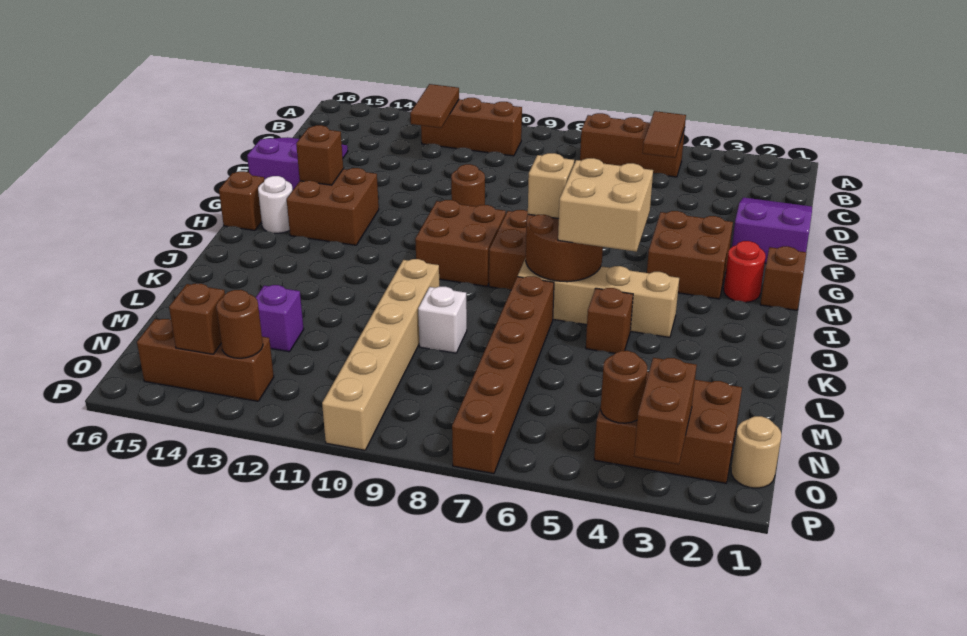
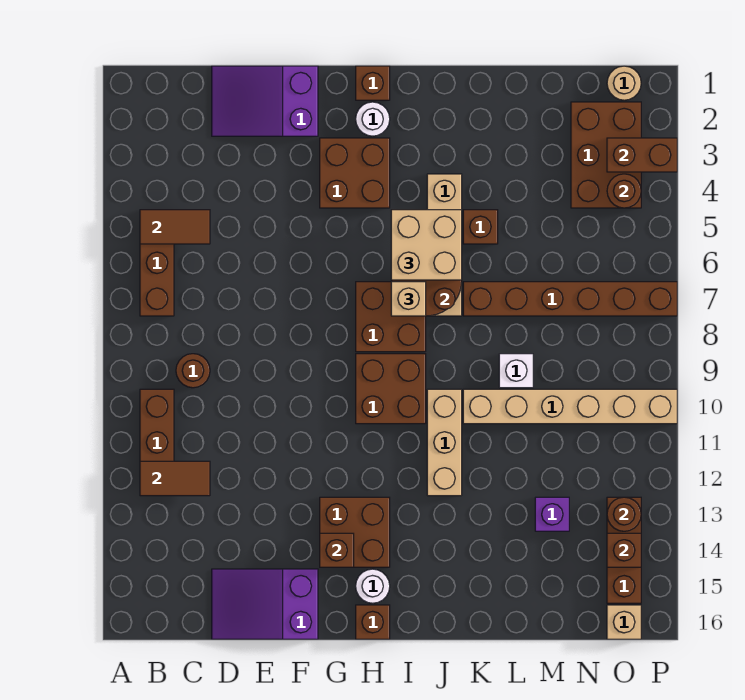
brown round brick F10 level 1 -> brown round brick C9 level 1
red round brick H2 level 1 -> white round brick H2 level 1
none -> tan brick J10:J12 level 1
none -> tan brick O16 level 1

